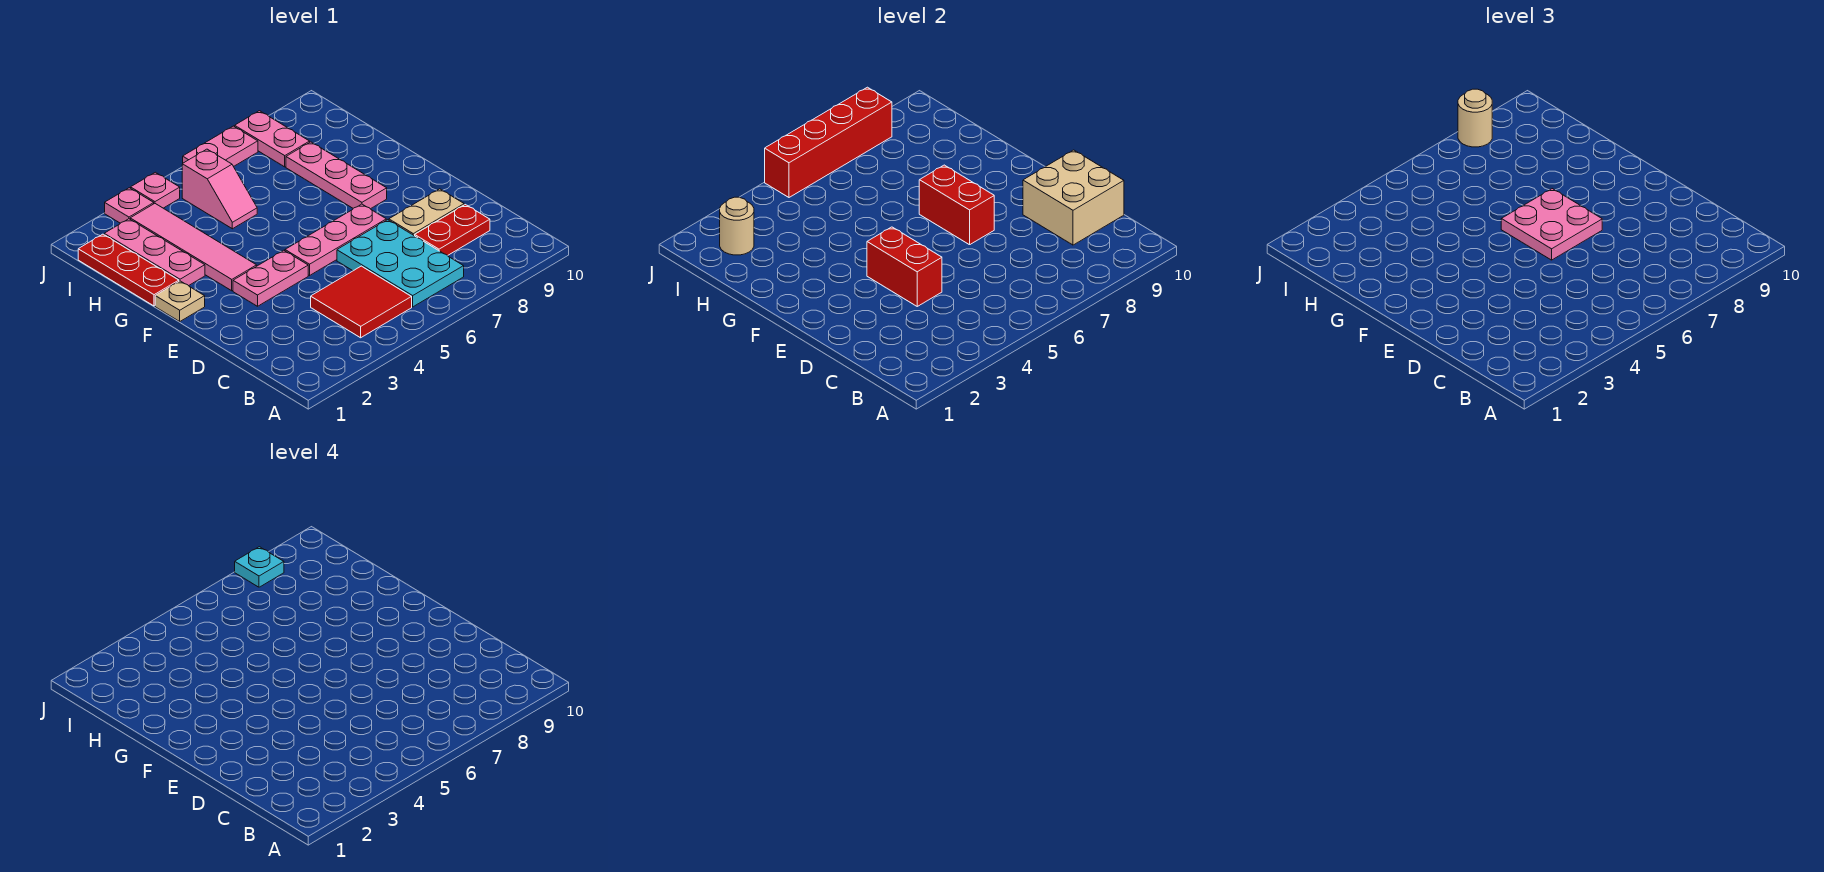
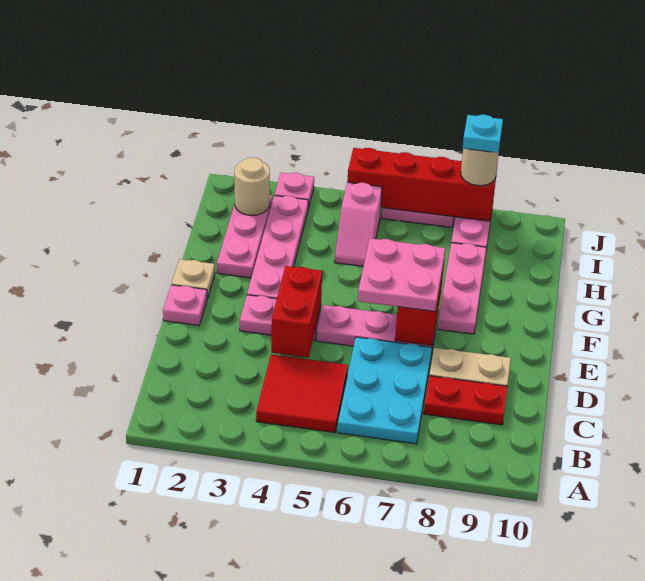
tan brick C9:D10 level 2 -> none
pink tile F3:I3 level 1 -> pink plate F3:I3 level 1
red plate G1:I1 level 1 -> none
pink plate J4 level 1 -> pink plate E1 level 1

